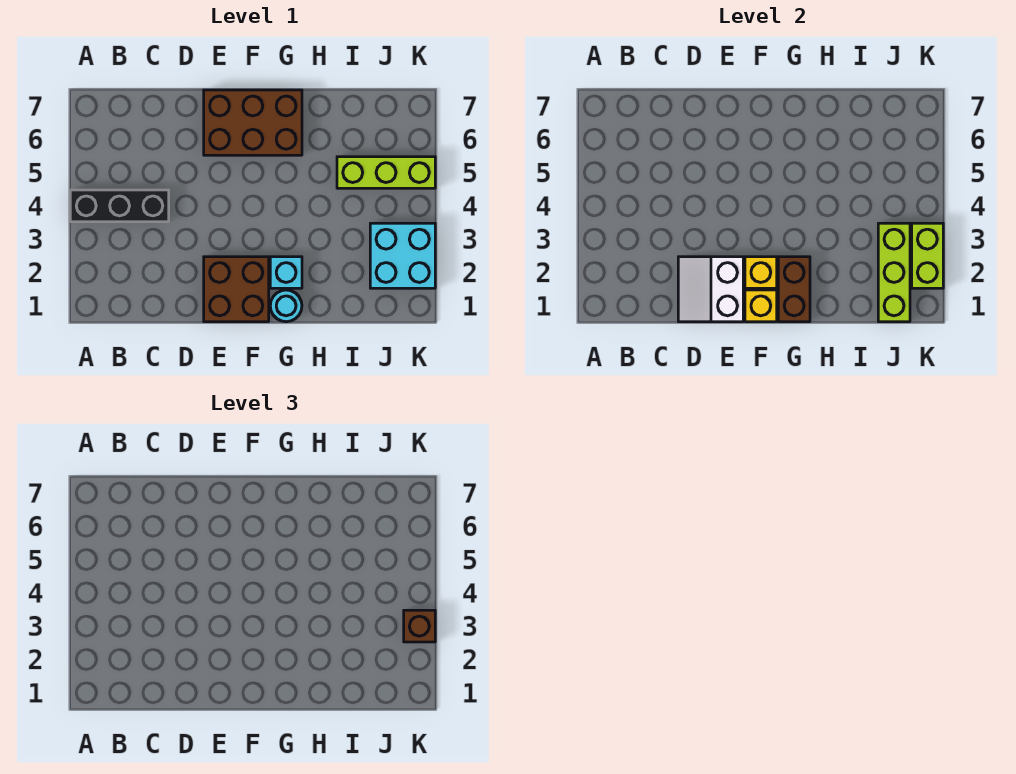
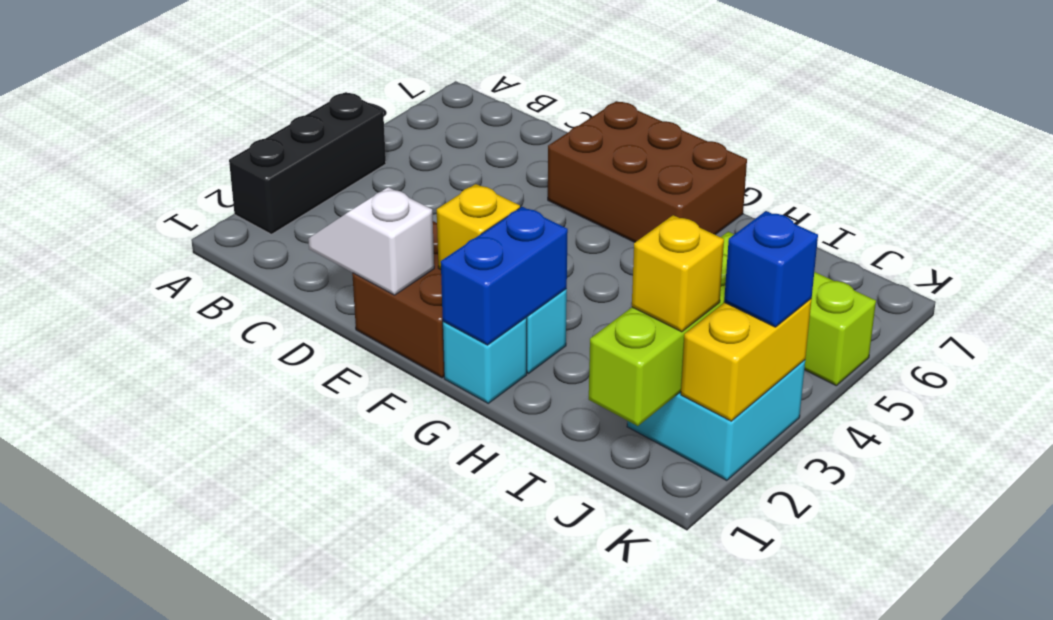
black brick A4:C4 level 1 -> black brick A2:A4 level 1
white slope D1:E2 level 2 top E -> white slope D1:E1 level 2 top E
yellow brick F1 level 2 -> yellow brick J2 level 3
cyan round brick G1 level 1 -> cyan brick G1 level 1
brown brick G1:G2 level 2 -> blue brick G1:G2 level 2
lime brick K2:K3 level 2 -> yellow brick K2:K3 level 2
brown brick K3 level 3 -> blue brick K3 level 3

